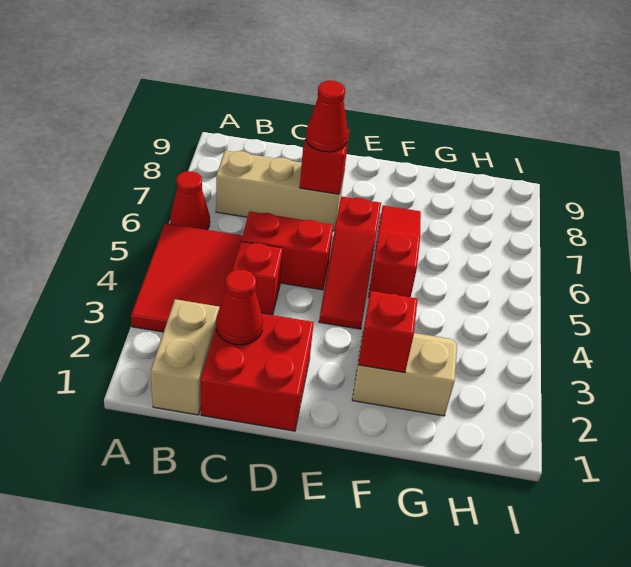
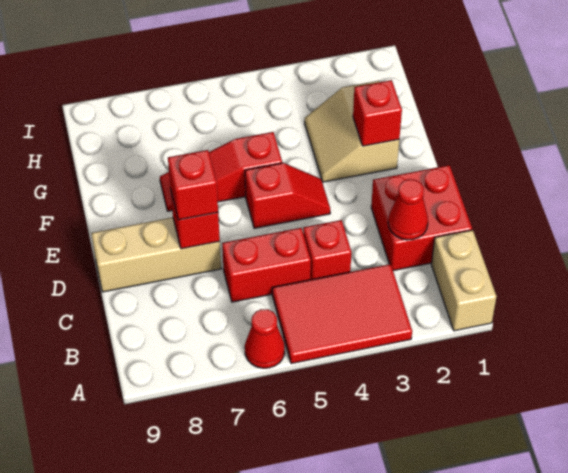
tan brick B1:B2 level 1 -> tan brick A1:B1 level 1
tan brick B7:D7 level 1 -> tan brick D7:D9 level 1
red brick C5:D5 level 1 -> red brick C5:C6 level 1
red cone D7 level 3 -> red brick D7 level 3
red slope E4:E6 level 1 top 6 -> red slope E4:E5 level 1 top 5

